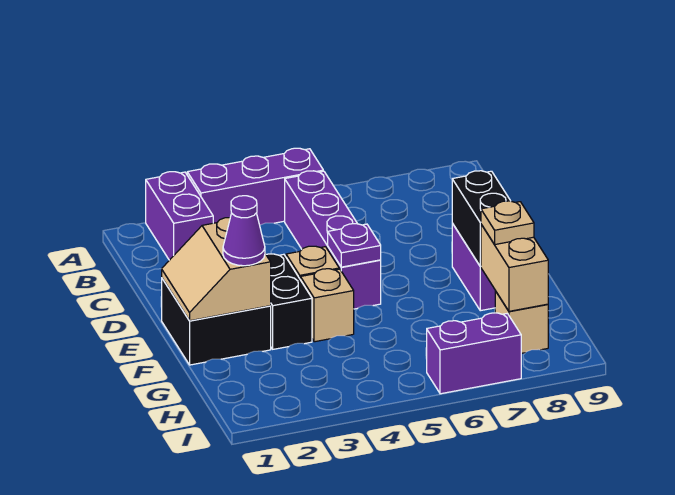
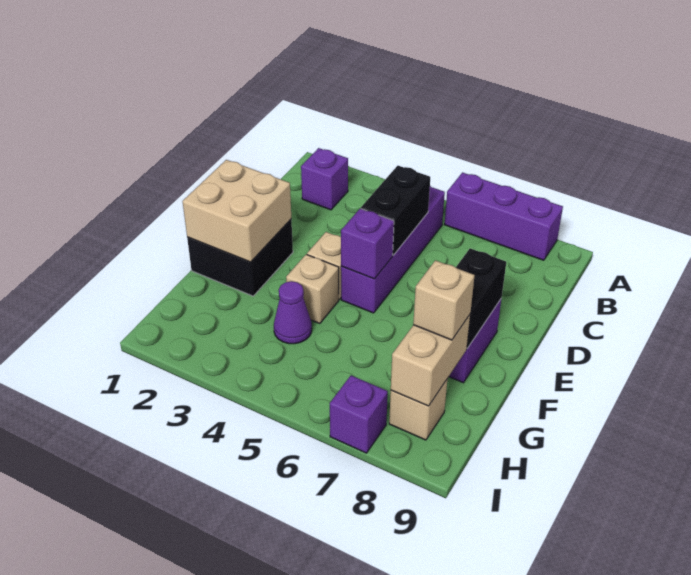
purple brick A2:B2 level 1 -> purple brick B2 level 1
purple brick A3:A5 level 1 -> purple brick A6:A8 level 1
tan slope E1:F2 level 2 top 2 -> tan brick E1:F2 level 2
black brick E3:F3 level 1 -> black brick C5:D5 level 2
purple plate E5 level 2 -> purple brick E5 level 2
purple cone F2 level 3 -> purple cone G4 level 1
tan plate G8 level 3 -> tan brick G8 level 3
purple brick I6:I7 level 1 -> purple brick I7 level 1

